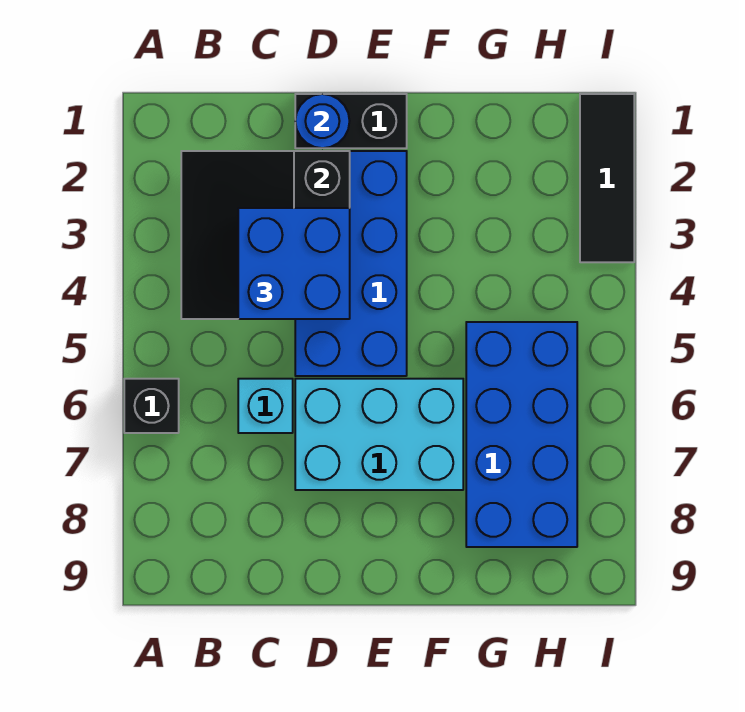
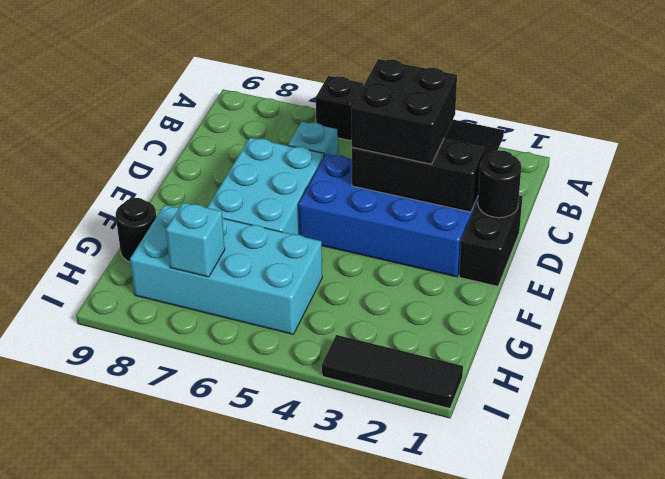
blue brick C3:D4 level 3 -> black brick C3:D4 level 3
blue round brick D1 level 2 -> black round brick D1 level 2
blue brick G5:H8 level 1 -> cyan brick G5:H8 level 1
none -> black round brick G9 level 1
none -> cyan brick H7 level 2

